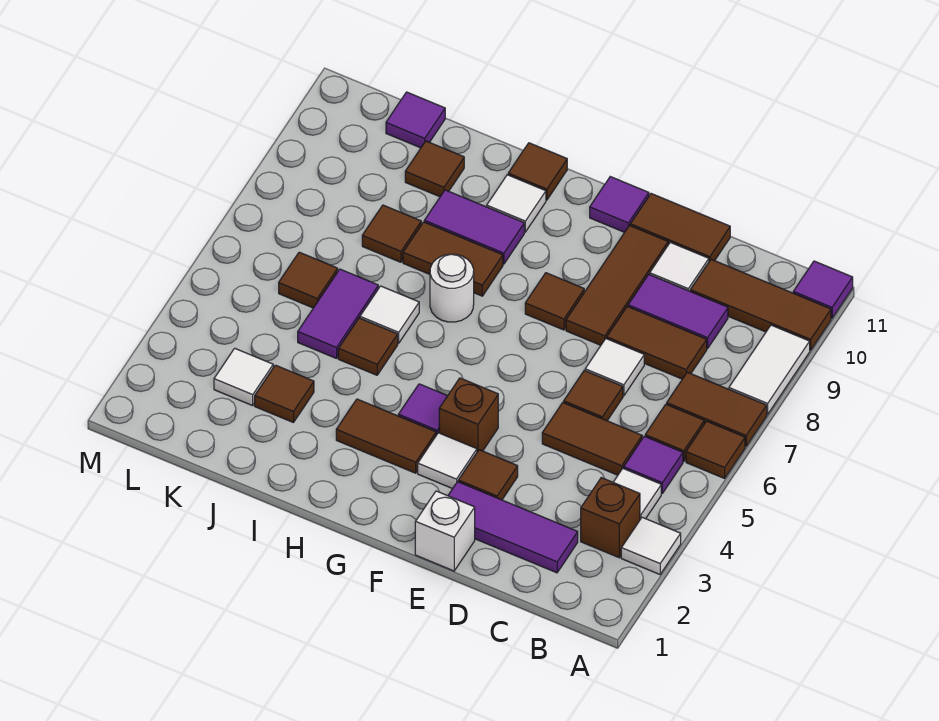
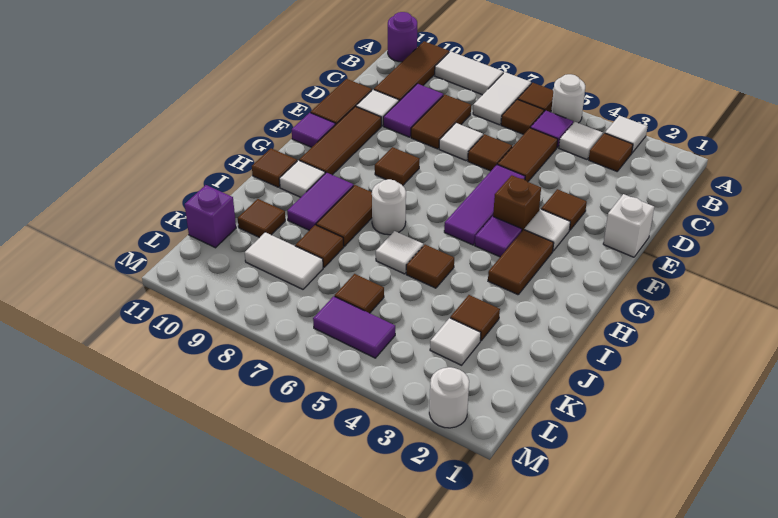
none -> white round brick A5 level 1
brown tile A7:B7 level 1 -> white tile A7:B7 level 1
purple tile A11 level 1 -> purple round brick A11 level 1
brown brick B3 level 1 -> brown tile B3 level 1
purple tile C2:E2 level 1 -> purple tile E5:G5 level 1
brown tile E8:E10 level 1 -> brown tile E10:G10 level 1
purple tile J5:J6 level 1 -> purple tile L5:L6 level 1
none -> white tile K8:K9 level 1
purple tile K11 level 1 -> purple brick K11 level 1
none -> white round brick M2 level 1

